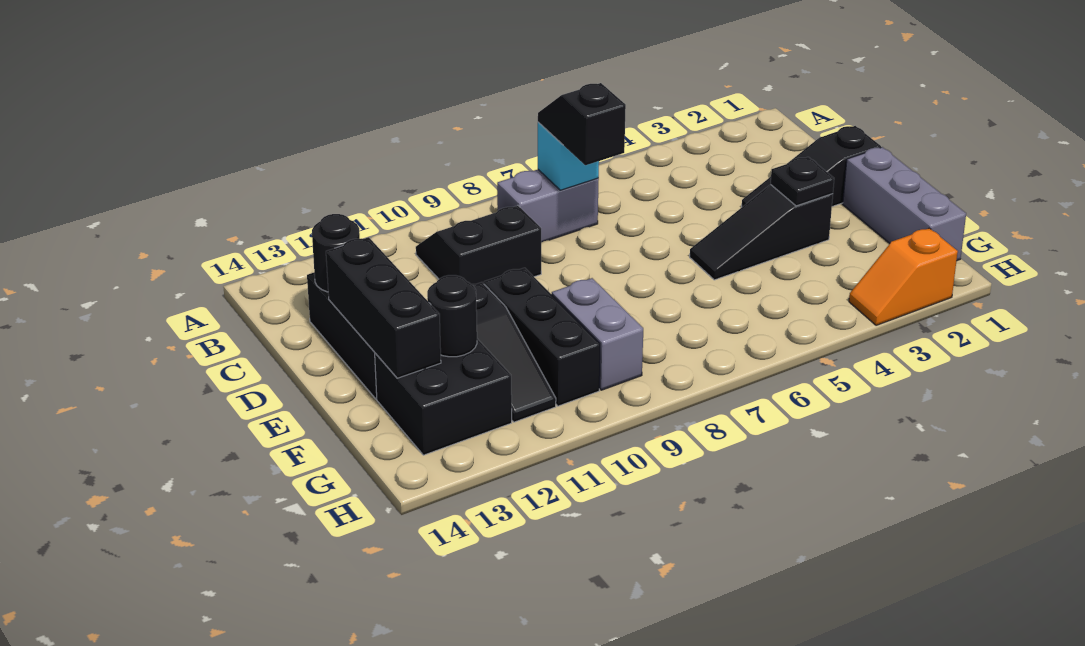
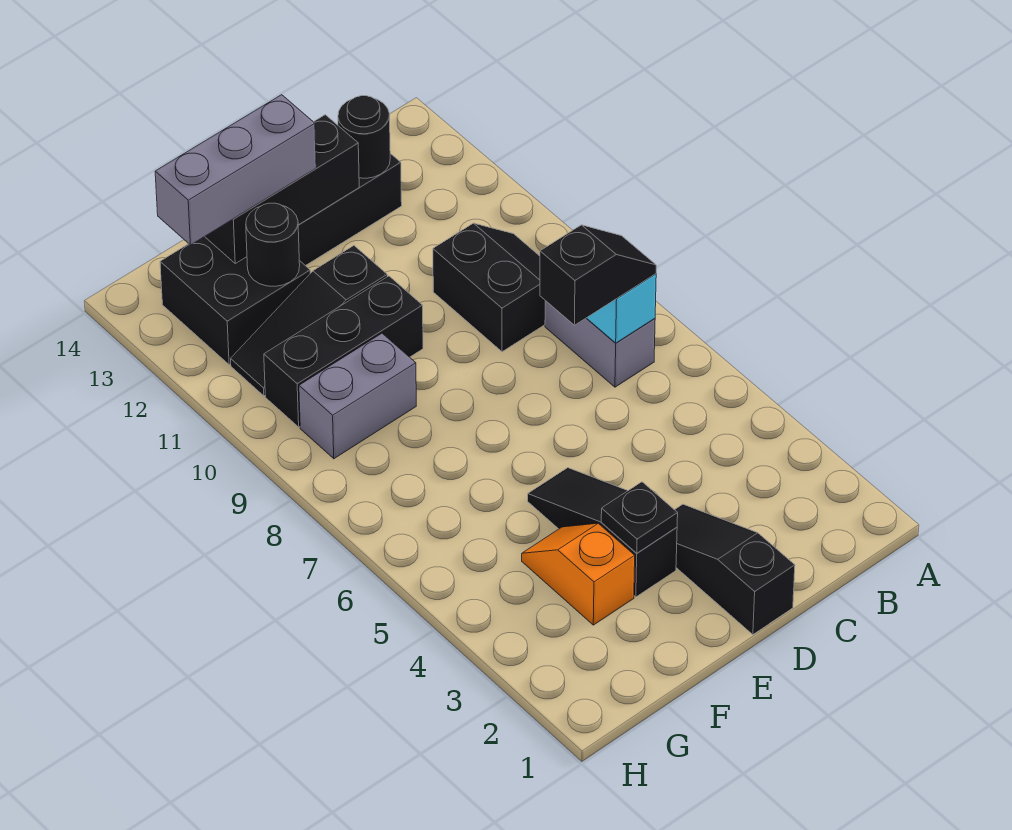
grey brick E1:G1 level 1 -> grey brick E13:G13 level 3
orange slope H2:H3 level 1 top 2 -> orange slope F3:F4 level 1 top 3

